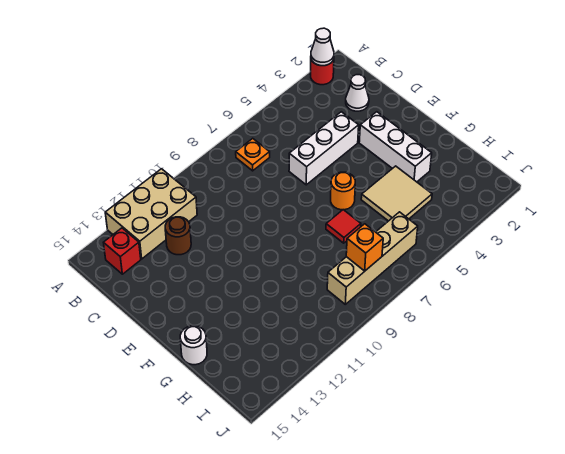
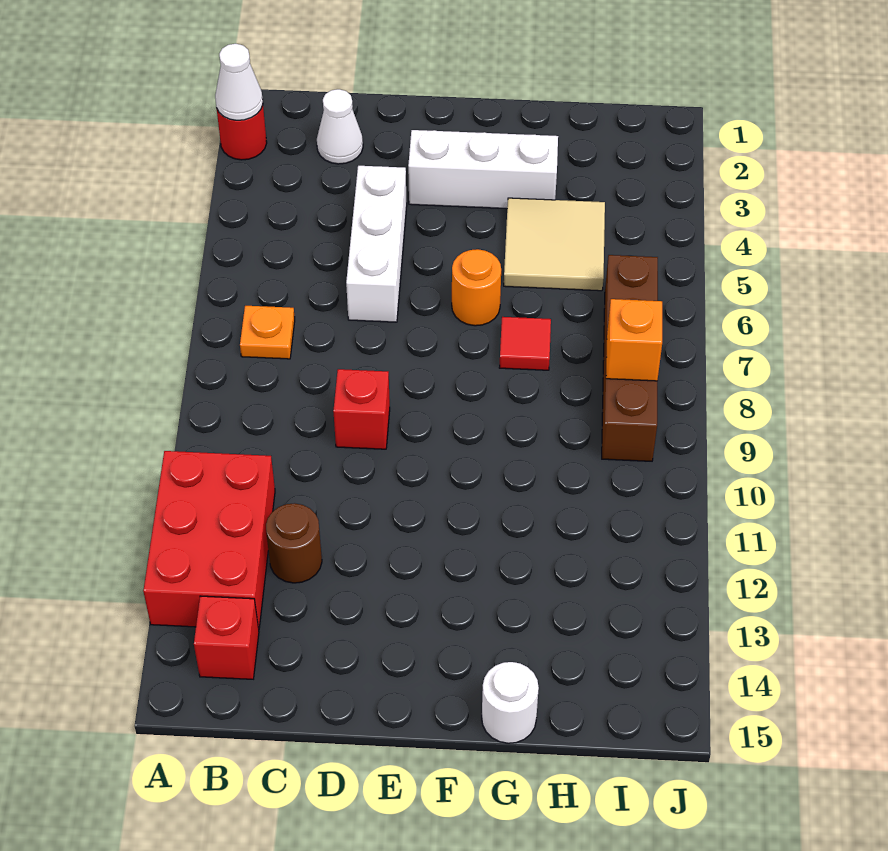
tan brick A11:B13 level 1 -> red brick A11:B13 level 1
none -> red brick D9 level 1
tan brick I6:I9 level 1 -> brown brick I6:I9 level 1

